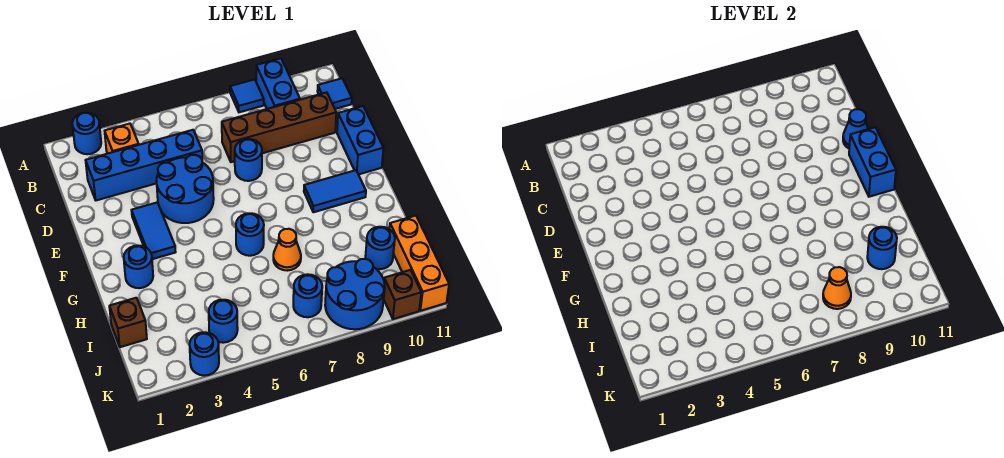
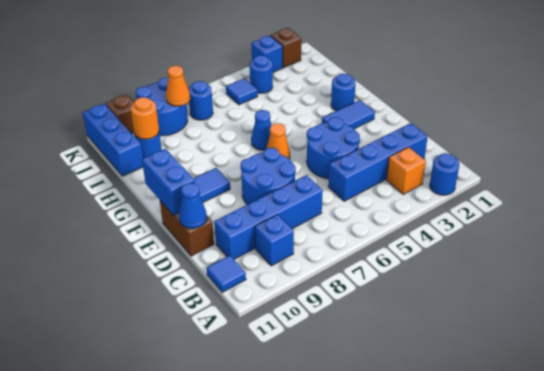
blue tile A8 level 1 -> blue tile J5 level 1
blue brick A9:B9 level 1 -> blue brick B9 level 1
brown brick C7:C10 level 1 -> blue brick C7:C10 level 1
blue round brick D7 level 1 -> blue round brick D7:E8 level 1
blue brick D11:E11 level 1 -> brown brick D11:E11 level 1
blue tile E3:F3 level 1 -> blue tile F2:F3 level 1
blue round brick G6 level 1 -> blue cone G6 level 1
orange cone H7 level 1 -> orange cone F6 level 1
brown brick I1 level 1 -> brown brick K2 level 1
blue round brick I10 level 2 -> orange round brick I10 level 2
orange brick I11:K11 level 1 -> blue brick I11:K11 level 1
blue round brick K3 level 1 -> blue brick K3 level 1

